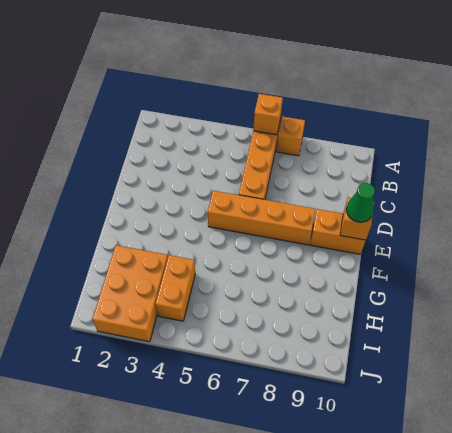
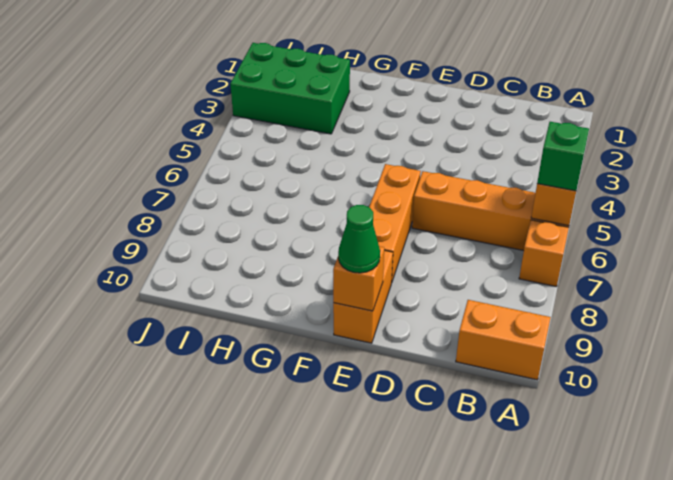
none -> green brick A6 level 3
orange brick E5:E8 level 1 -> orange brick E6:E8 level 1
orange brick H2:J3 level 1 -> green brick H2:J3 level 1
orange brick H4:I4 level 1 -> orange brick A10:B10 level 1

